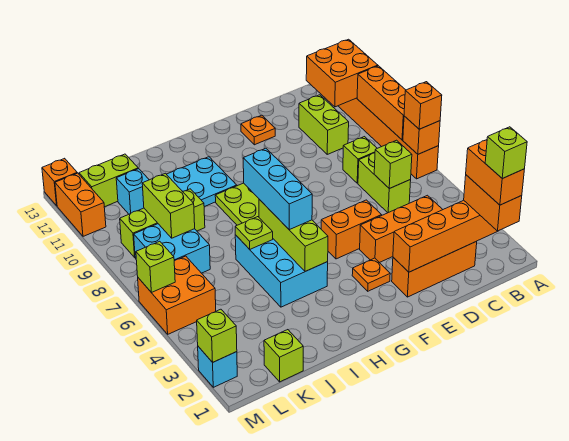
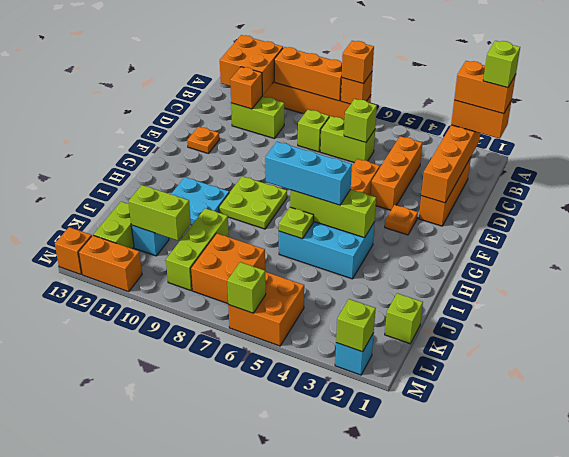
none -> orange brick C11 level 2
cyan brick K7:L8 level 1 -> orange brick K7:L8 level 1
lime brick K8:K9 level 2 -> lime brick K10:K11 level 2

